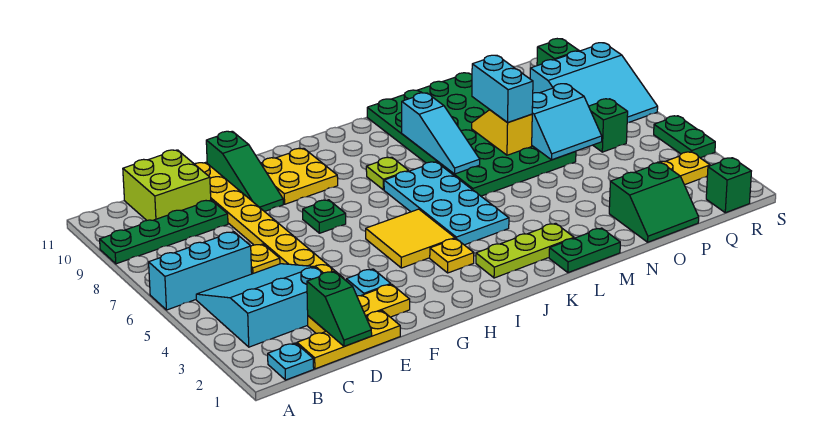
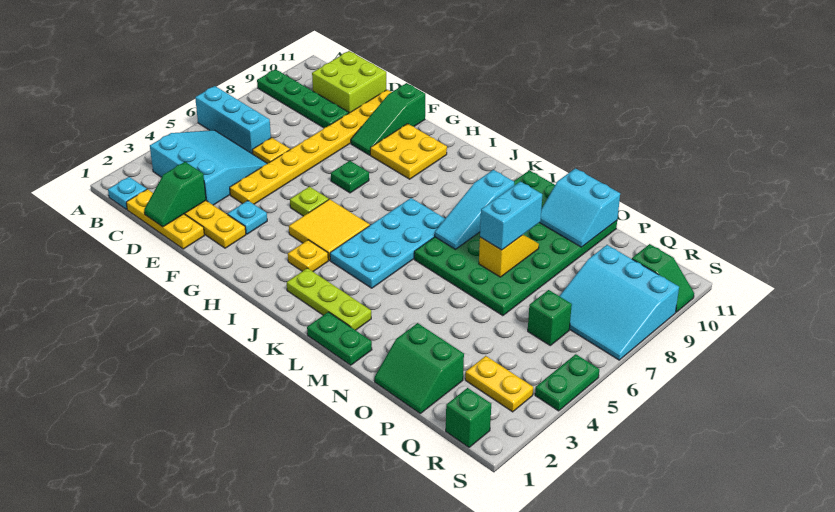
lime plate J8 level 1 -> lime plate G5 level 1
cyan slope O6:P7 level 2 top 7 -> cyan slope N10:O11 level 2 top 11

